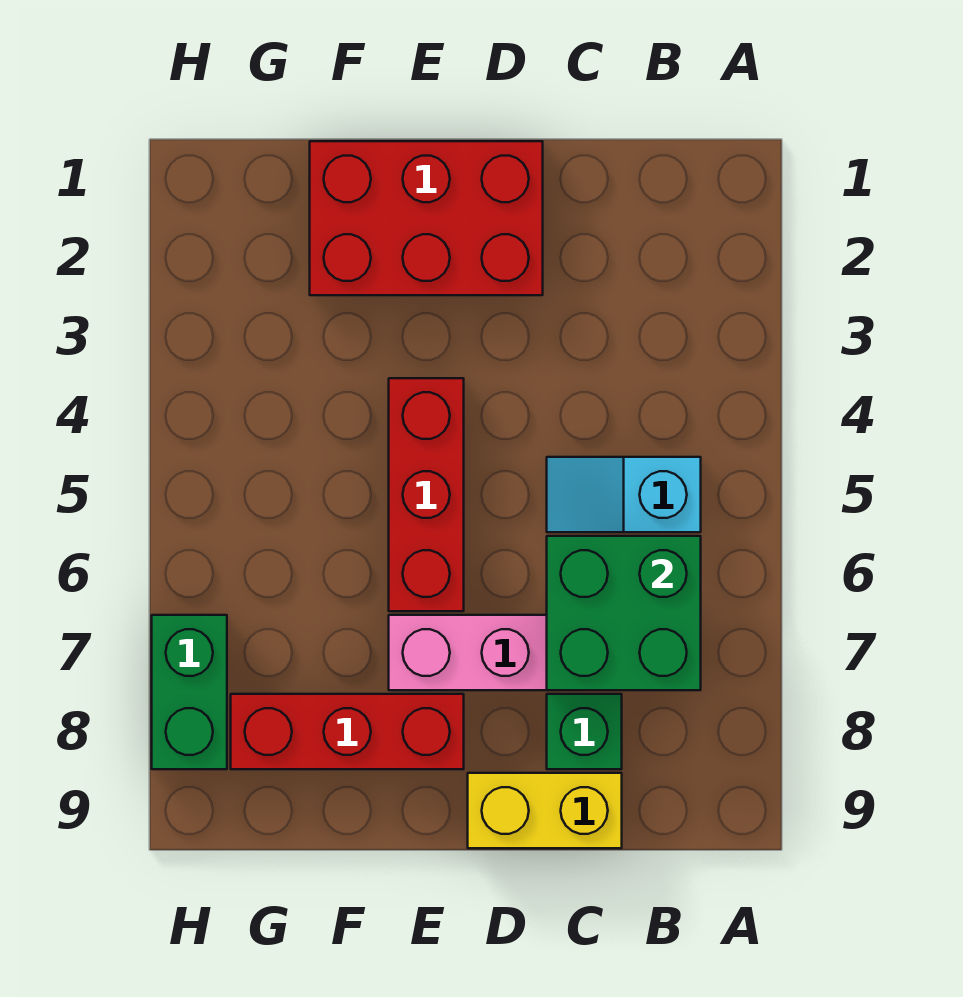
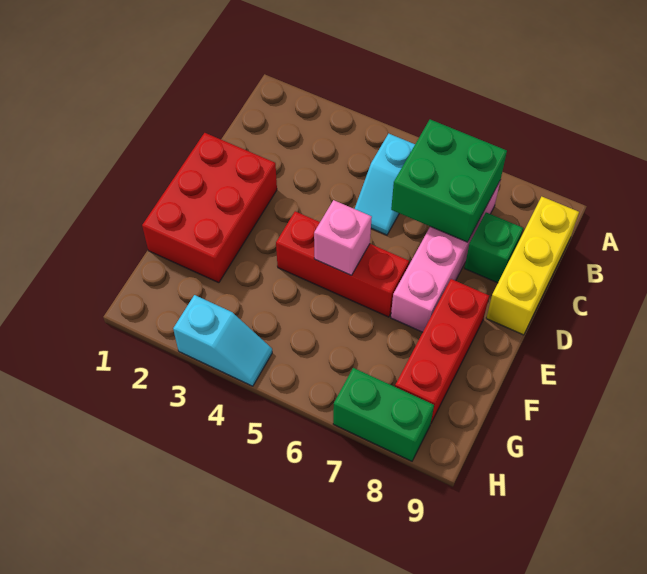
yellow brick C9:D9 level 1 -> yellow brick B9:D9 level 1
none -> pink brick E5 level 2
none -> cyan slope H3:H4 level 1 top 3

